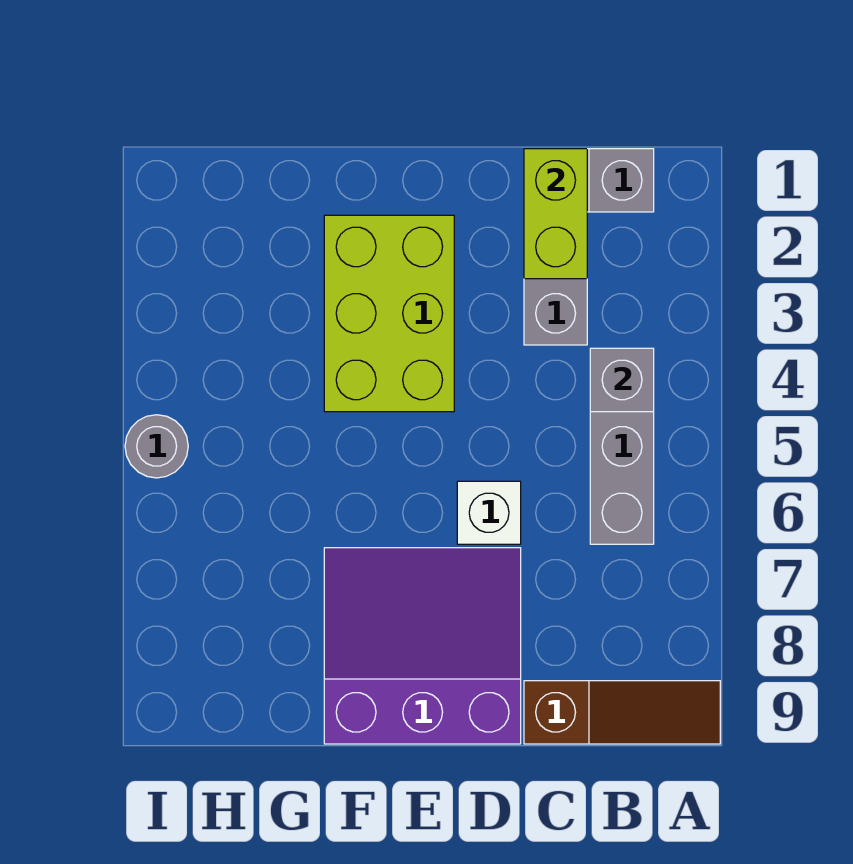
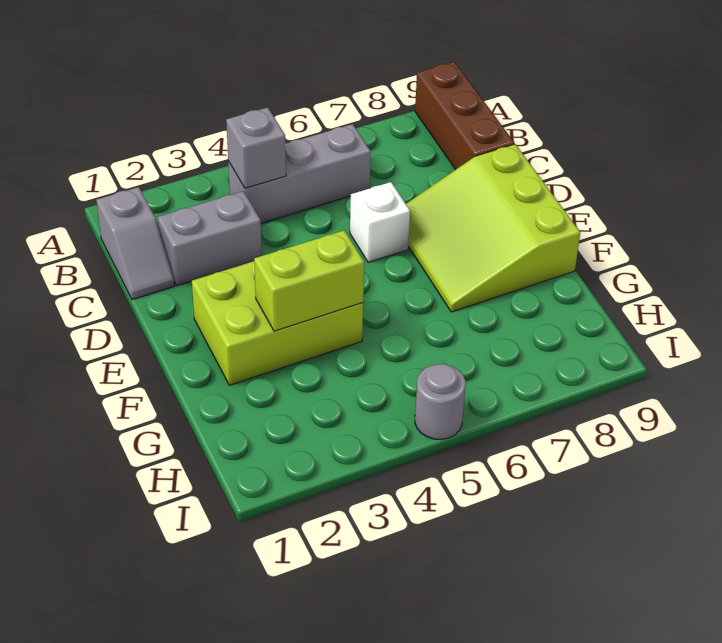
brown slope A9:C9 level 1 top C -> brown brick A9:C9 level 1
lime brick C1:C2 level 2 -> lime brick F3:F4 level 2
purple slope D7:F9 level 1 top 9 -> lime slope D7:F9 level 1 top 9

